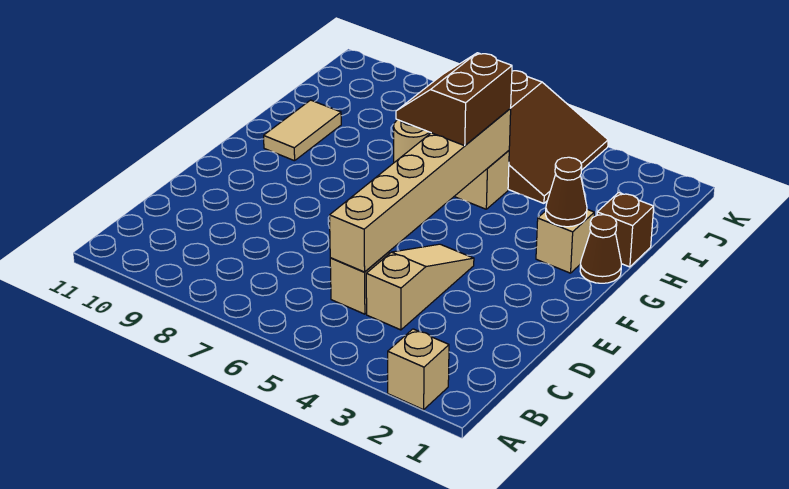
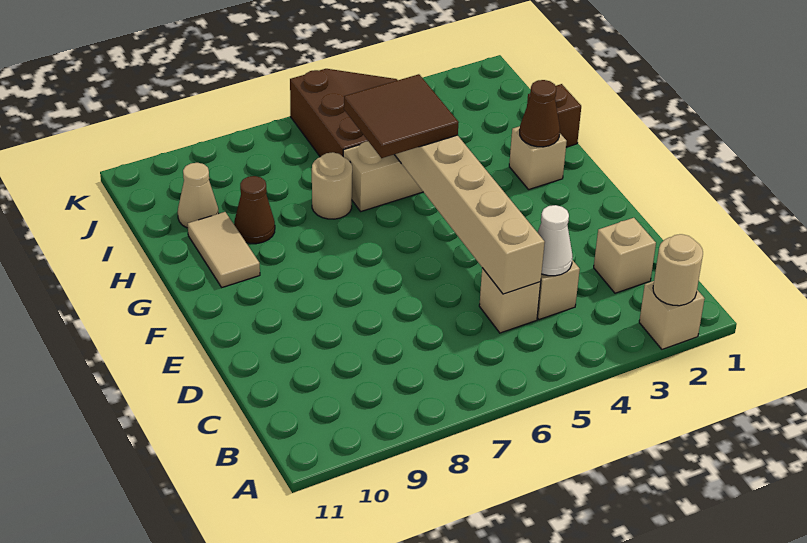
none -> tan round brick A2 level 2
none -> tan brick C2 level 1
none -> white cone C4 level 2
brown cone G1 level 1 -> brown cone H9 level 1
brown slope G5:H6 level 3 top 5 -> brown tile G5:H6 level 3
none -> tan cone I10 level 1

